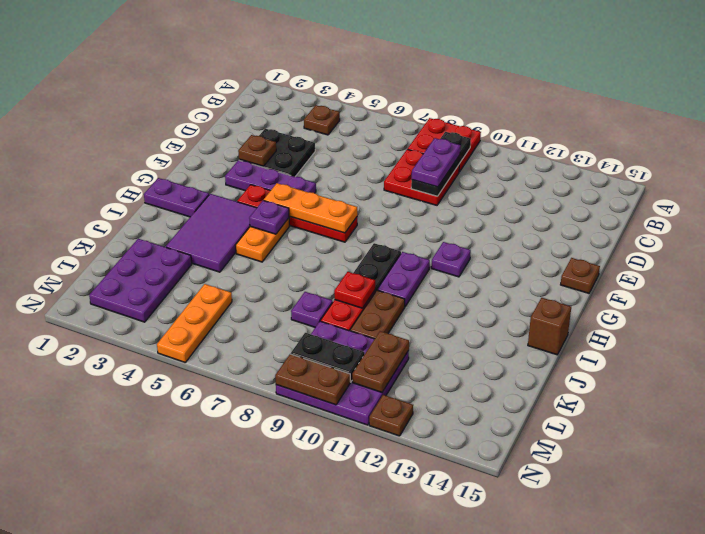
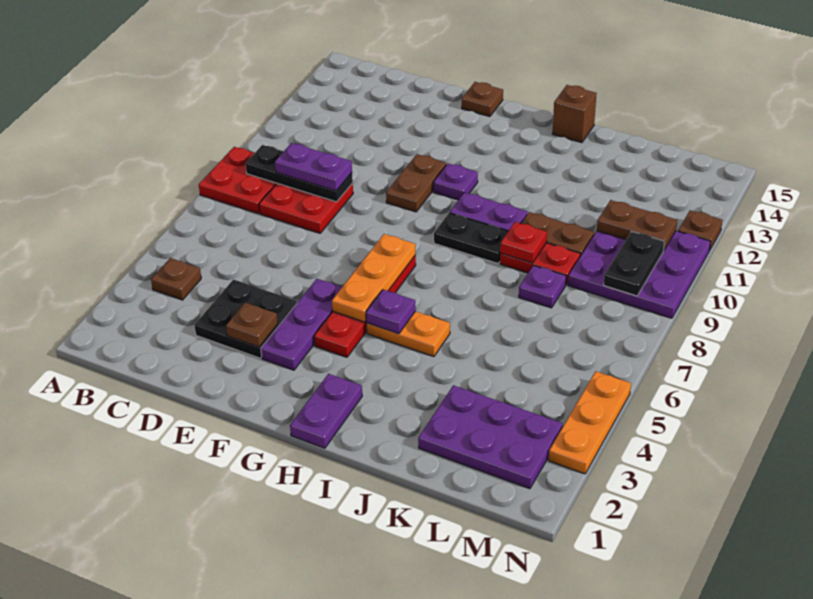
purple tile H3:J4 level 1 -> none
orange plate L5:N5 level 1 -> orange plate N3:N5 level 1
brown plate N9:N10 level 2 -> brown plate F10:F11 level 1

